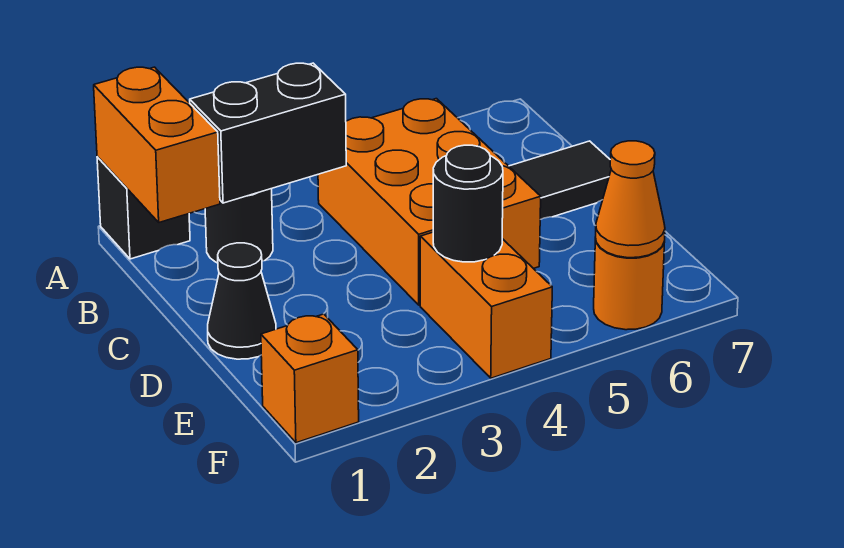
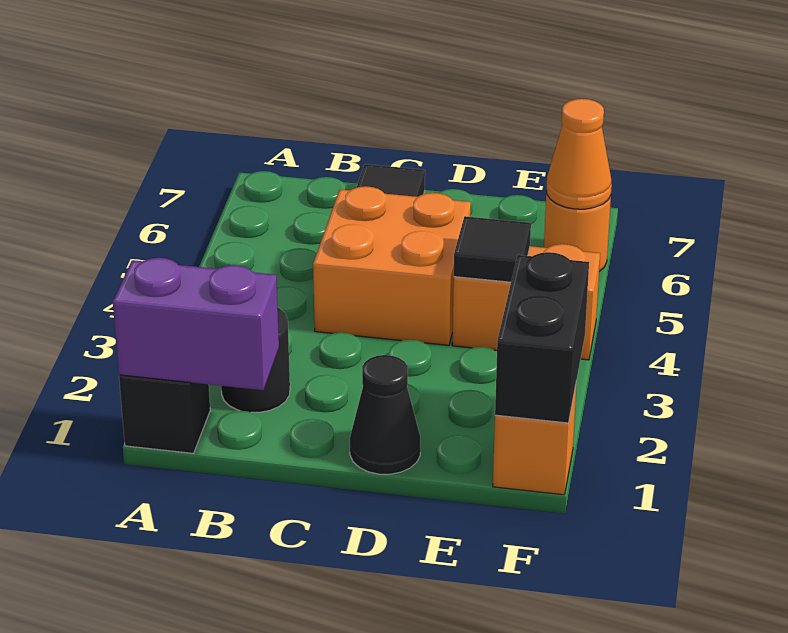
orange brick A1:B1 level 2 -> purple brick A1:B1 level 2
black brick B2:B3 level 2 -> black brick F1:F2 level 2
orange brick B4:D5 level 1 -> orange brick C4:D5 level 1
black round brick E4 level 2 -> black tile E4 level 2

